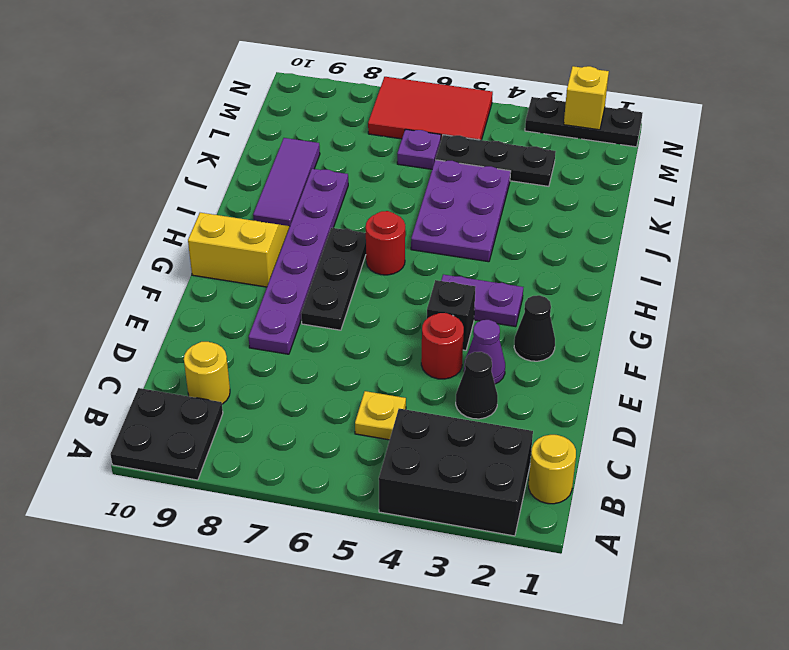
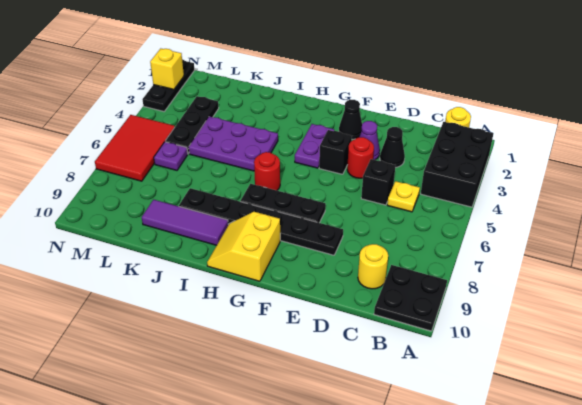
none -> black brick D5 level 1
purple plate E8:J8 level 1 -> black plate E8:J8 level 1

